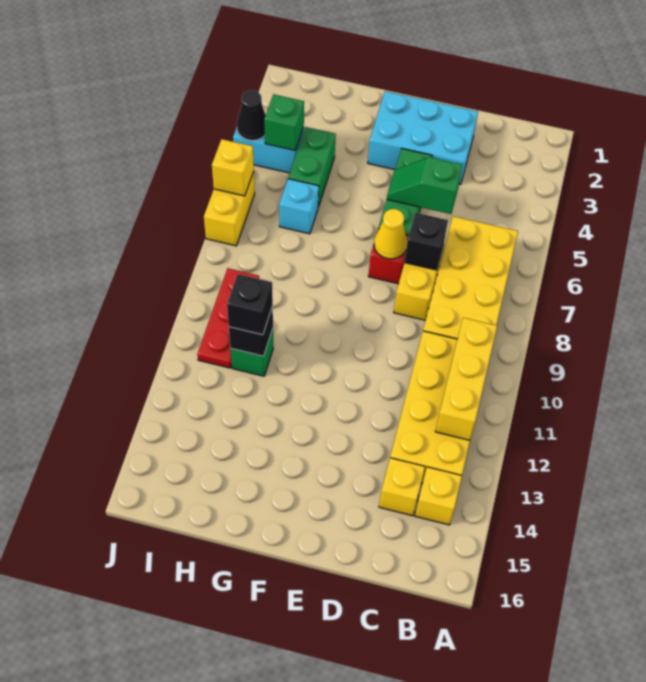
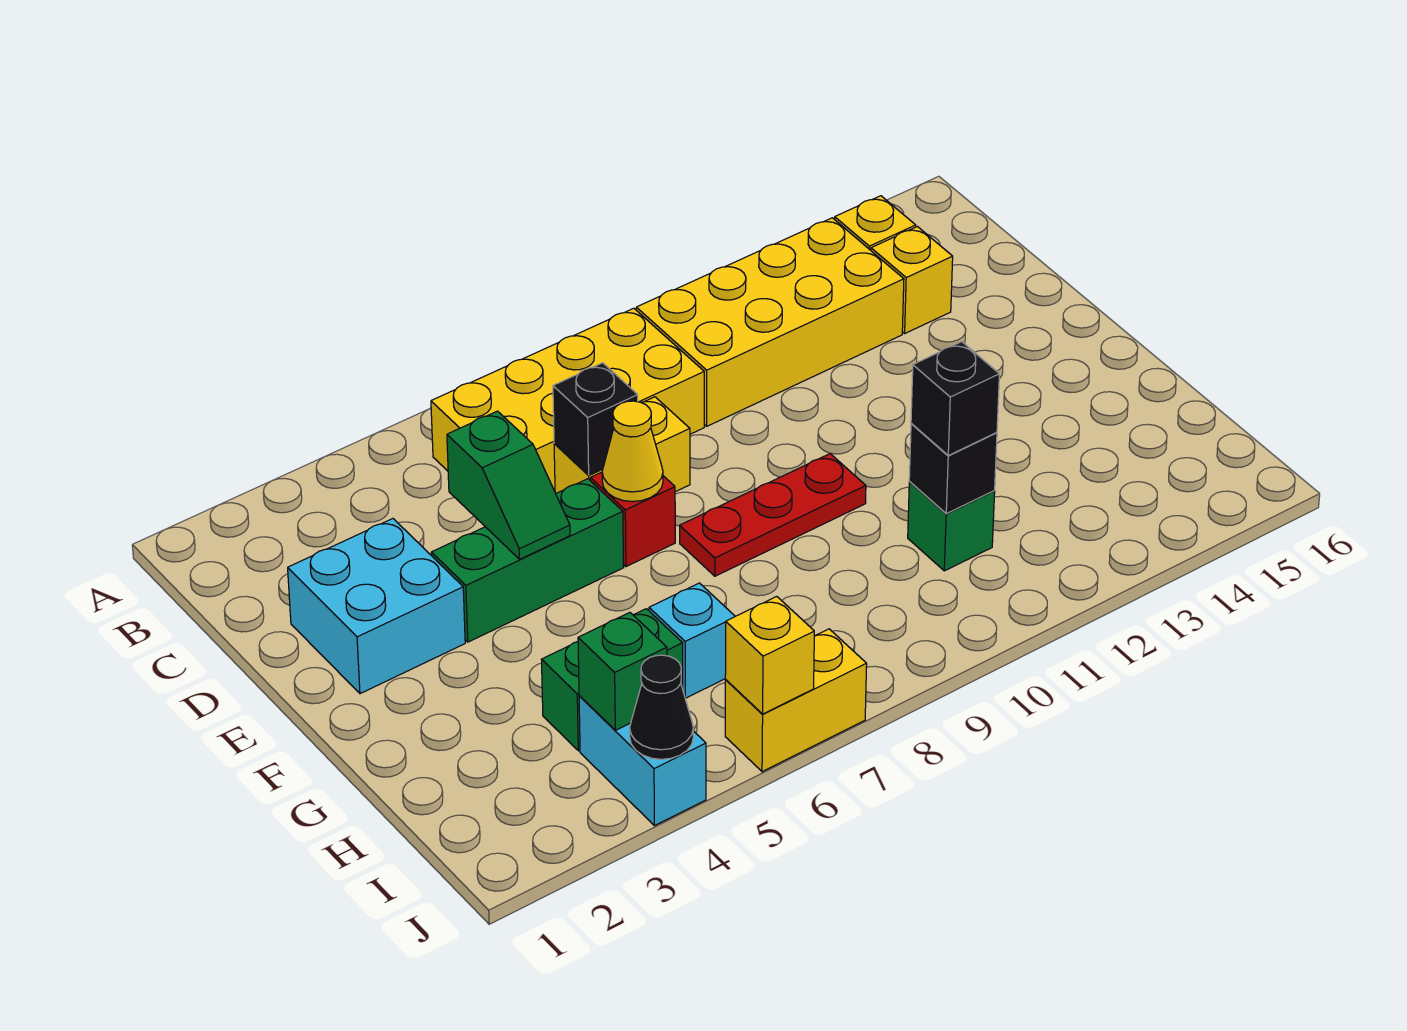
yellow brick B10:B12 level 2 -> none
cyan brick D2:F3 level 1 -> cyan brick D2:E3 level 1
red plate I9:I11 level 1 -> red plate F8:F10 level 1

